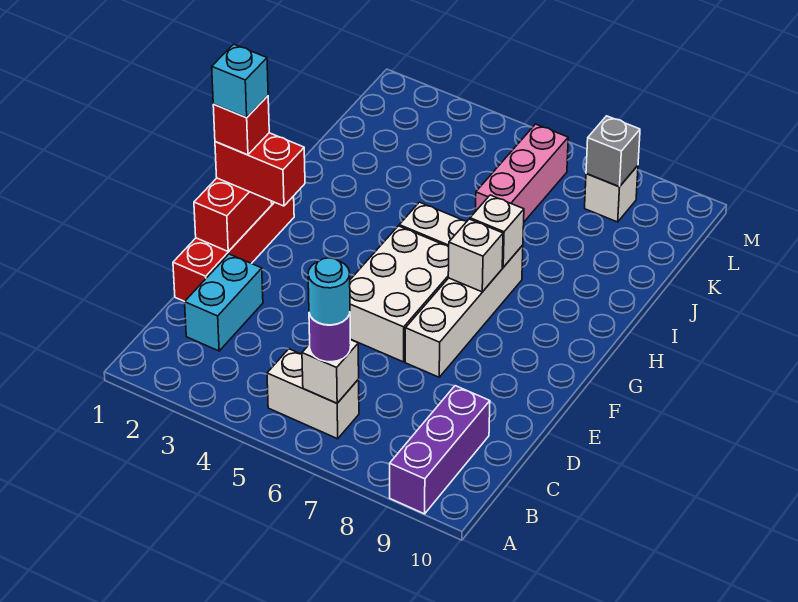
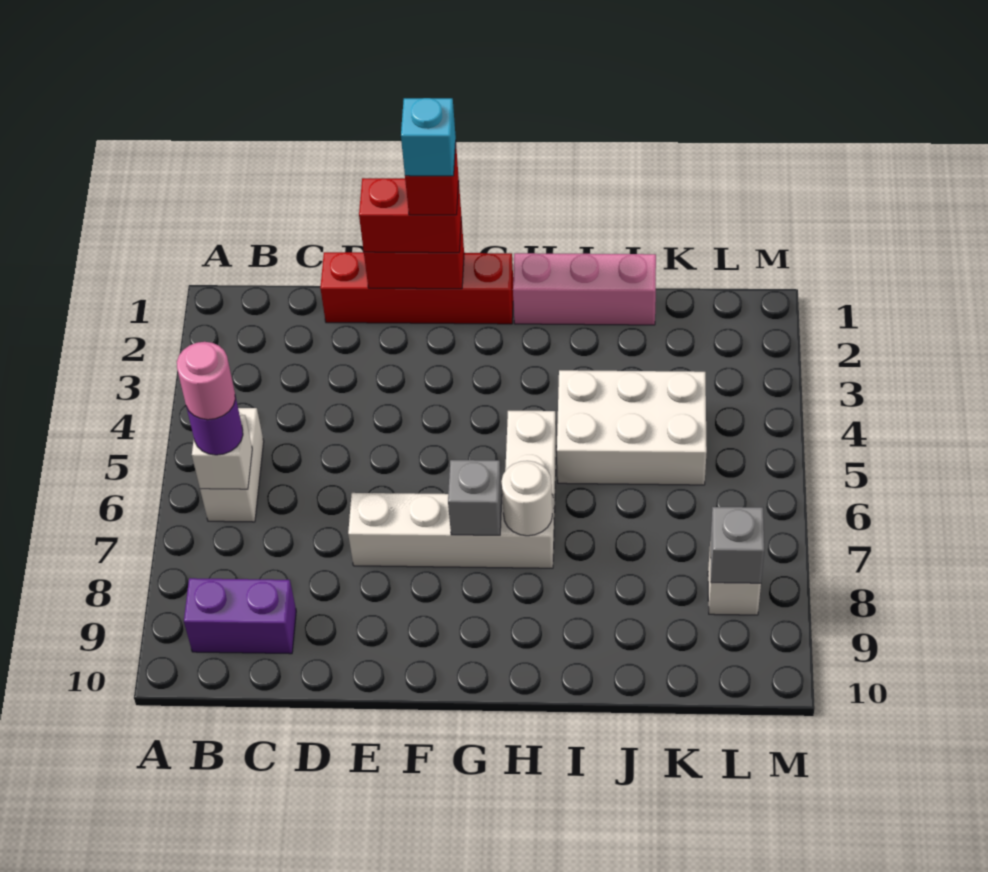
purple brick A9:C9 level 1 -> purple brick B9:C9 level 1
cyan round brick B6 level 4 -> pink round brick B6 level 4
cyan brick C2:D2 level 1 -> none
white brick E5:G6 level 1 -> white brick I4:K5 level 1
red brick F1:F2 level 3 -> red brick E1:F1 level 3
white brick G7 level 2 -> grey brick G7 level 2
white brick H7 level 2 -> white round brick H7 level 2
pink brick J6:L6 level 1 -> pink brick H1:J1 level 1

